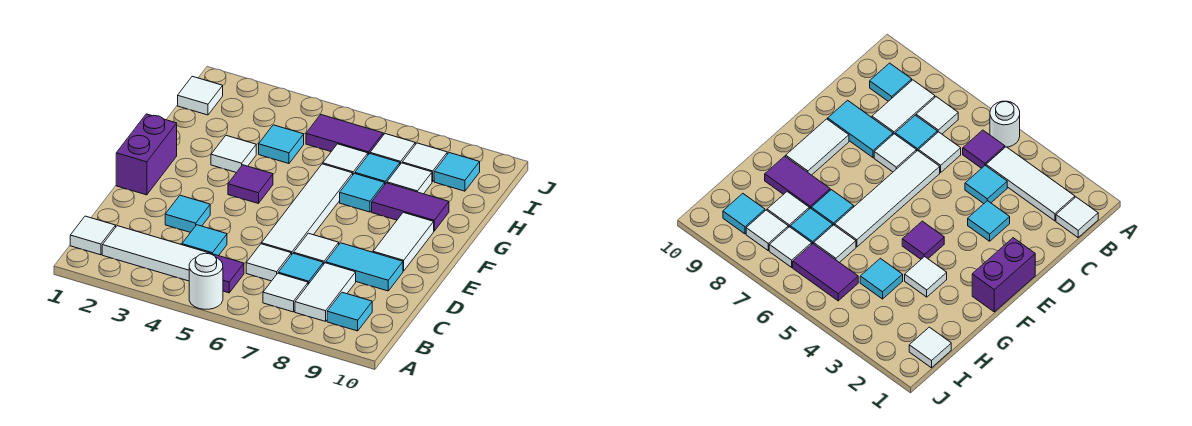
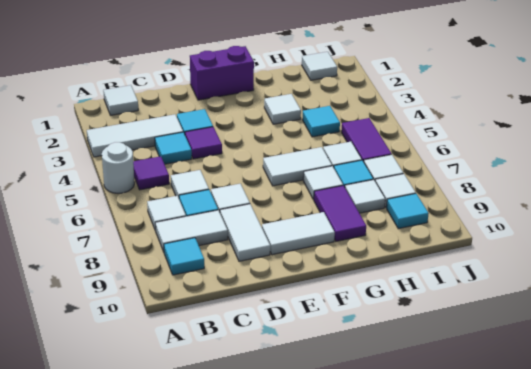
white tile B2:B4 level 1 -> white tile A3:C3 level 1
white tile D6:G6 level 1 -> white tile F6:G6 level 1
cyan tile D8:D9 level 1 -> white tile D8:D9 level 1
purple tile F4 level 1 -> purple tile D4 level 1
cyan tile G7 level 1 -> white tile G7 level 1

